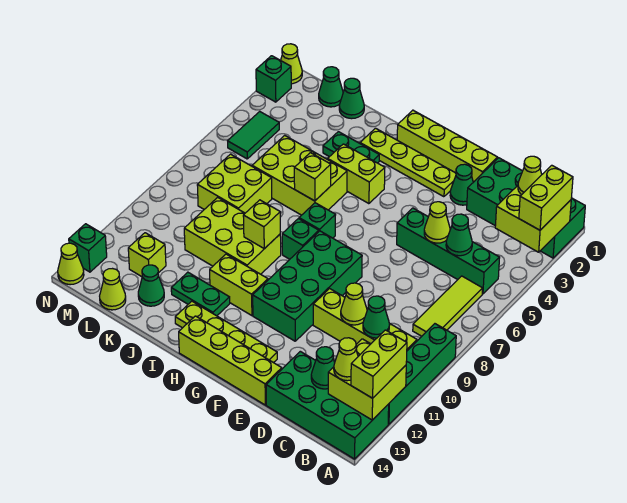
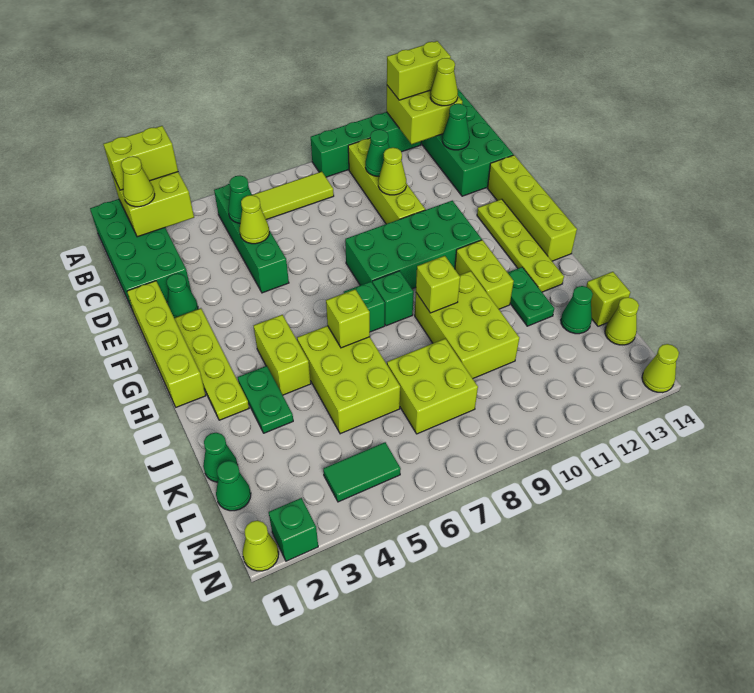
lime brick L12 level 1 -> lime brick K14 level 1
green brick N13 level 1 -> none

